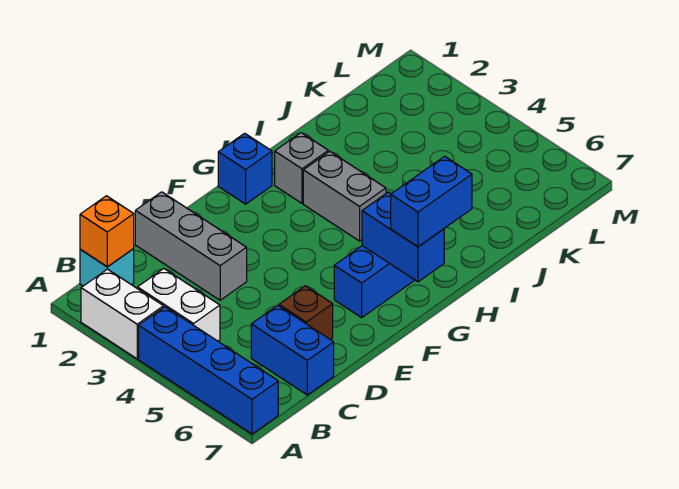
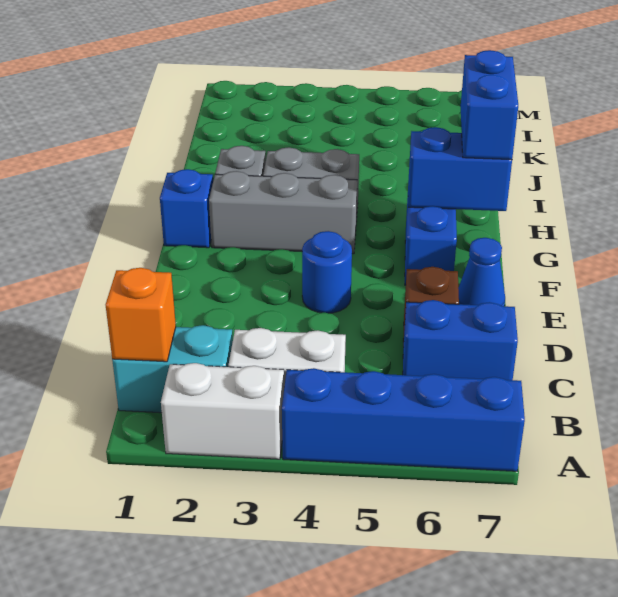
cyan brick B1 level 1 -> cyan brick B1:B2 level 1
grey brick D1:D3 level 1 -> grey brick G2:G4 level 1
none -> blue round brick E4 level 1
none -> blue cone E7 level 1

